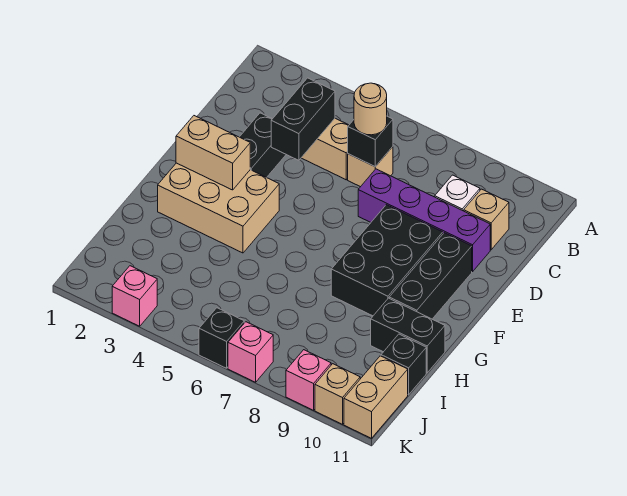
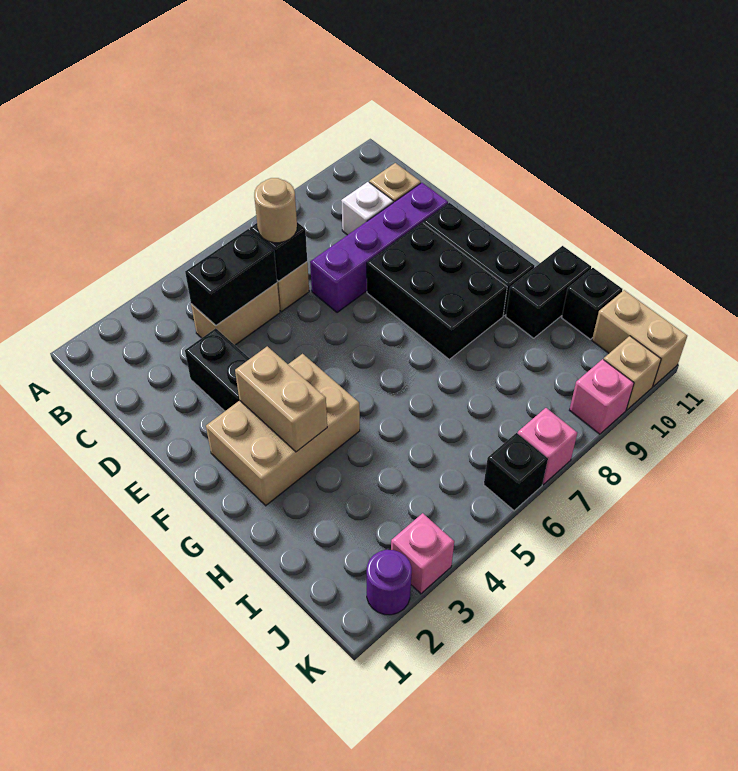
black brick C4:D4 level 2 -> black brick C4:C5 level 2
tan brick F2:F3 level 2 -> tan brick F3:G3 level 2
none -> purple round brick K2 level 1

